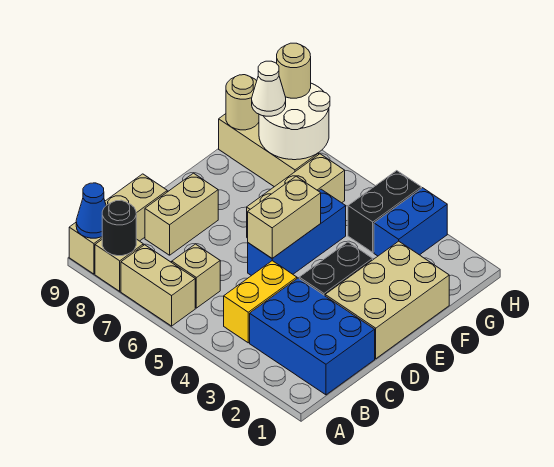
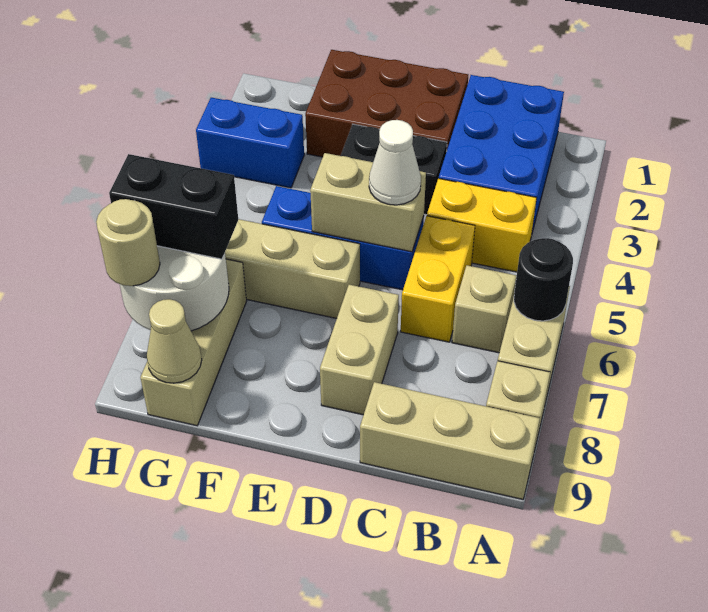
black round brick A8 level 2 -> black round brick A6 level 2
blue cone A9 level 2 -> none
none -> yellow brick C5:C6 level 1
tan brick C8:D8 level 1 -> tan brick D7:D8 level 1
tan brick D1:F2 level 1 -> brown brick D1:F2 level 1
black brick G4:H4 level 1 -> black brick G7:H7 level 3
white cone G8 level 3 -> white cone D5 level 3
tan round brick G9 level 2 -> tan cone G9 level 2

